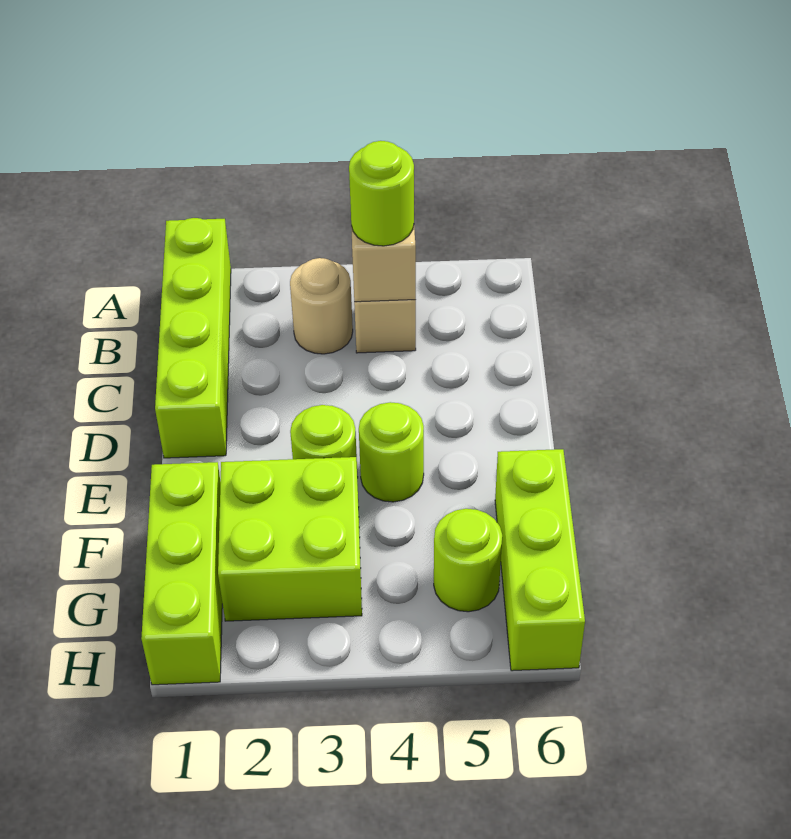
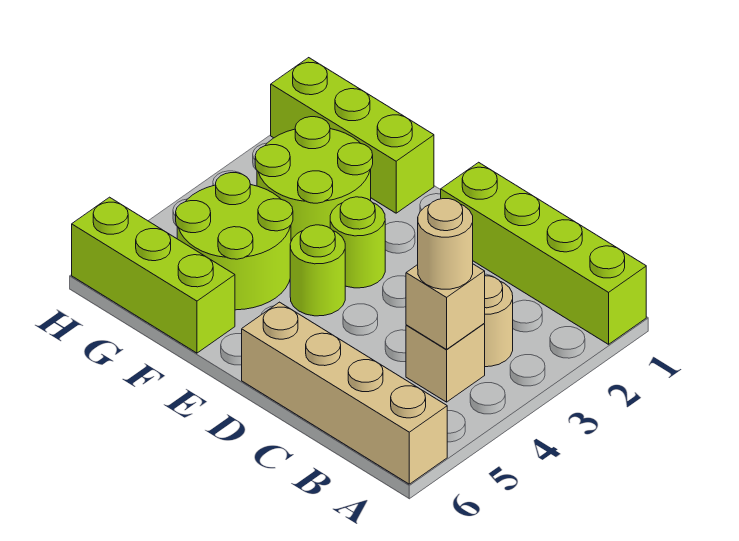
none -> tan brick A6:D6 level 1
lime round brick B4 level 3 -> tan round brick B4 level 3
lime brick F2:G3 level 1 -> lime round brick F2:G3 level 1
lime round brick G5 level 1 -> lime round brick F4:G5 level 1

